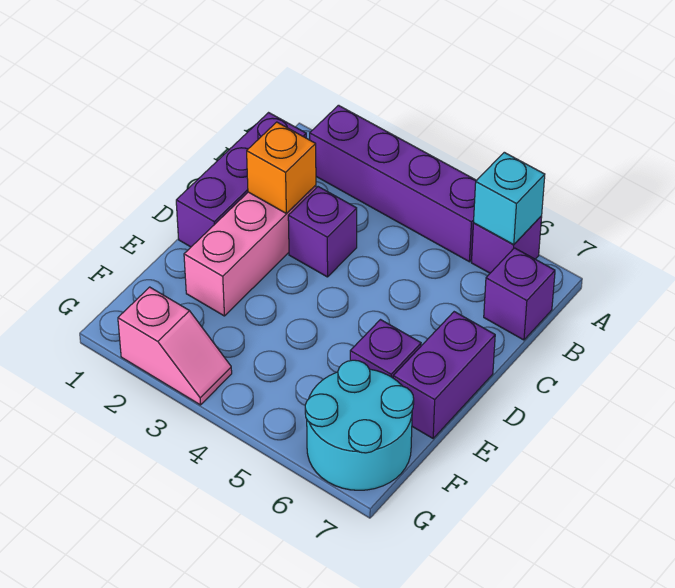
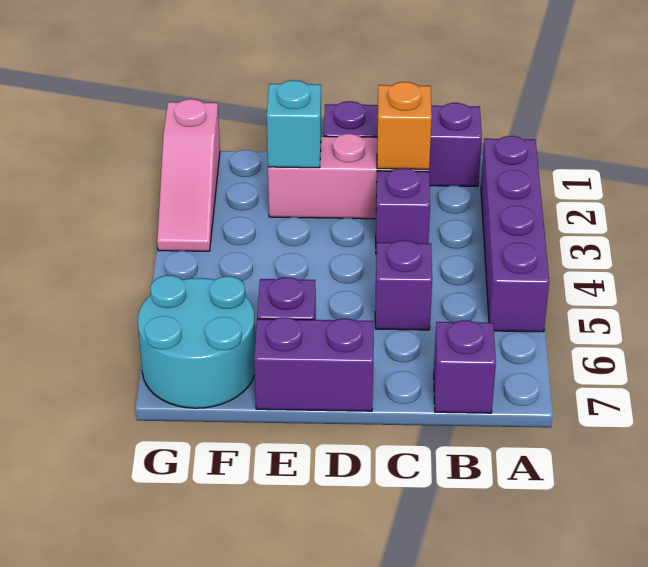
purple brick A6 level 1 -> purple brick C5 level 1
cyan brick A6 level 2 -> cyan brick E2 level 2
pink slope G2:G3 level 1 top 2 -> pink slope G1:G3 level 1 top 1

